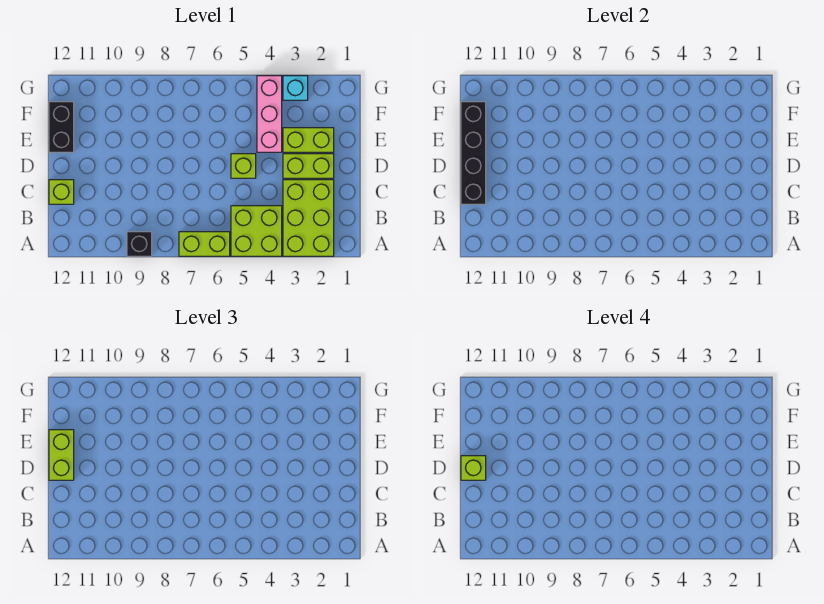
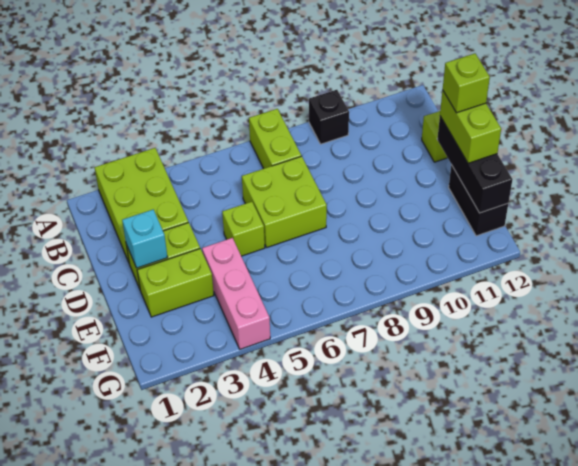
lime brick A4:B5 level 1 -> lime brick C6:D7 level 1
lime brick A6:A7 level 1 -> lime brick A7:B7 level 1
black brick C12:F12 level 2 -> black brick D12:F12 level 2
cyan brick G3 level 1 -> cyan brick D2 level 2

